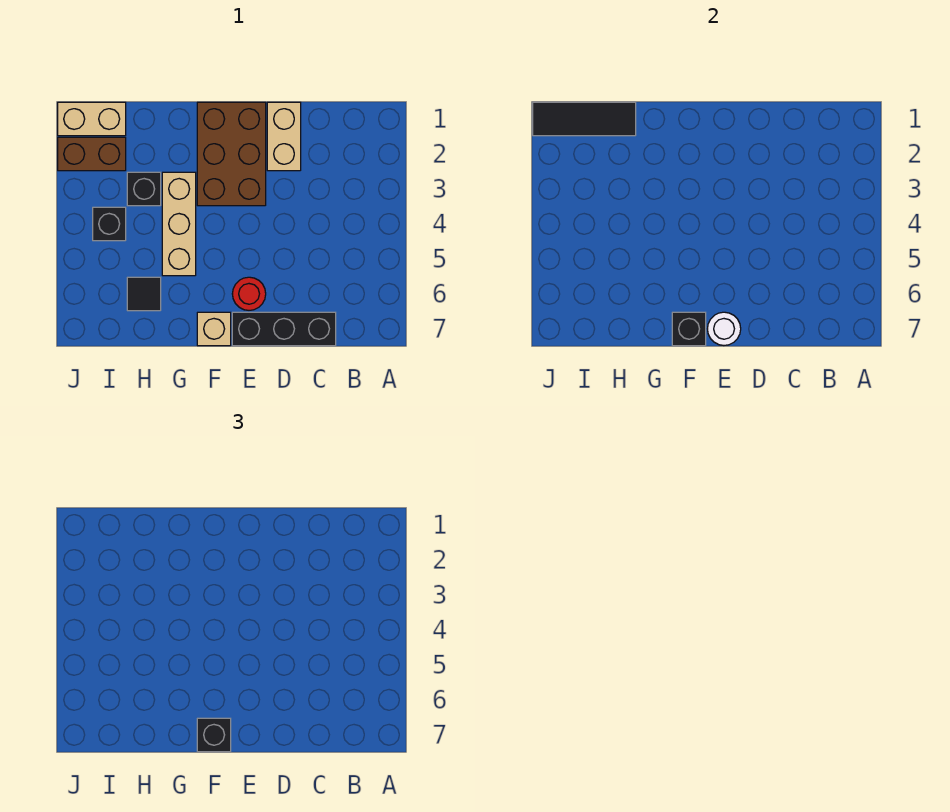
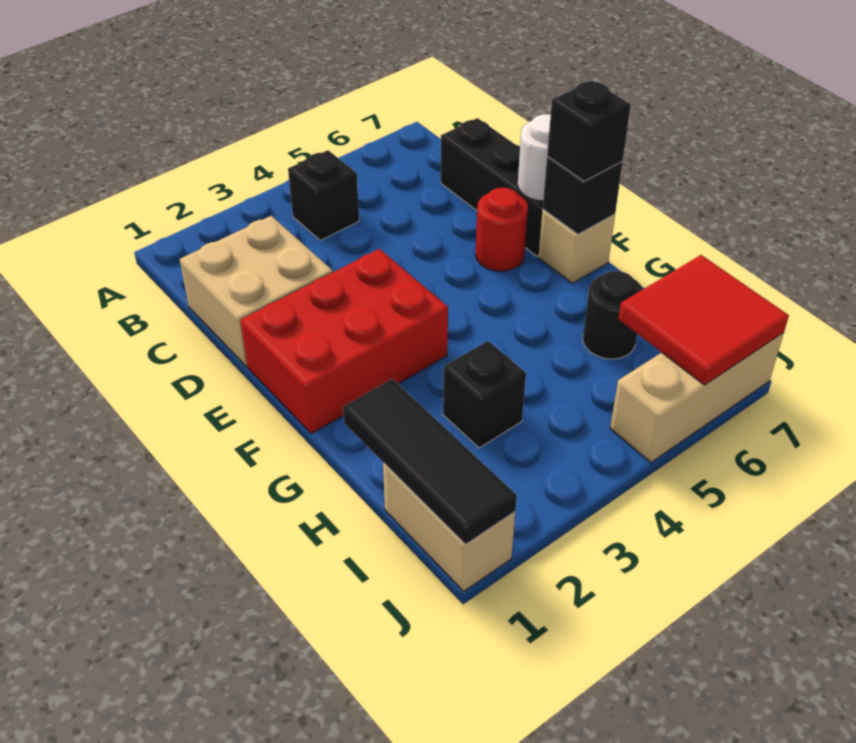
tan brick D1:D2 level 1 -> tan brick C1:D2 level 1
brown brick E1:F3 level 1 -> red brick E1:F3 level 1
tan brick G3:G5 level 1 -> tan brick J5:J7 level 1
black tile H6 level 1 -> black round brick H6 level 1
brown brick I2:J2 level 1 -> none
black brick I4 level 1 -> black brick B4 level 1
none -> red tile I6:J7 level 2

